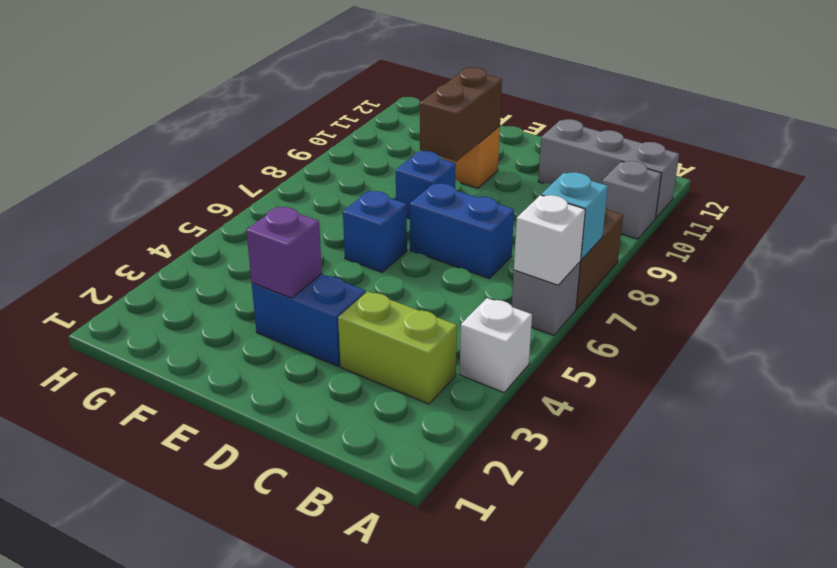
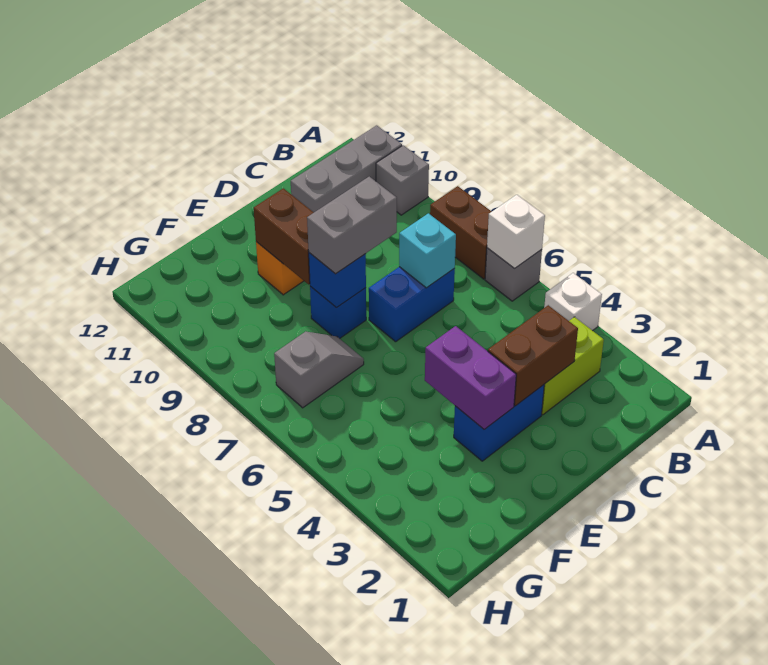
cyan brick A7 level 2 -> cyan brick C7 level 2
none -> brown brick C3:D3 level 2
none -> grey brick D8:E8 level 3
purple brick E3 level 2 -> purple brick E3:E4 level 2
blue brick E6 level 1 -> blue brick E8 level 2
none -> grey slope F7:G7 level 1 top G

